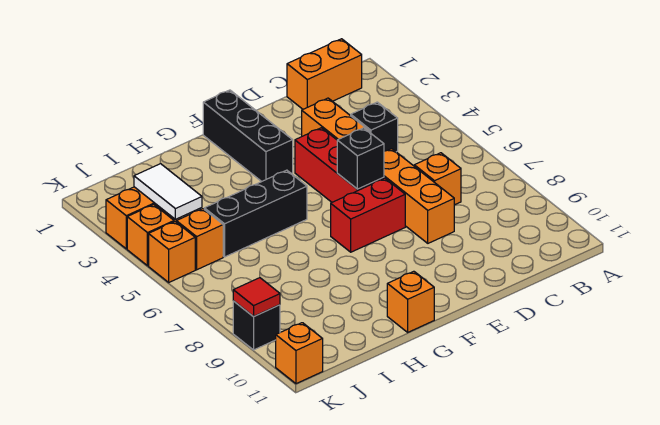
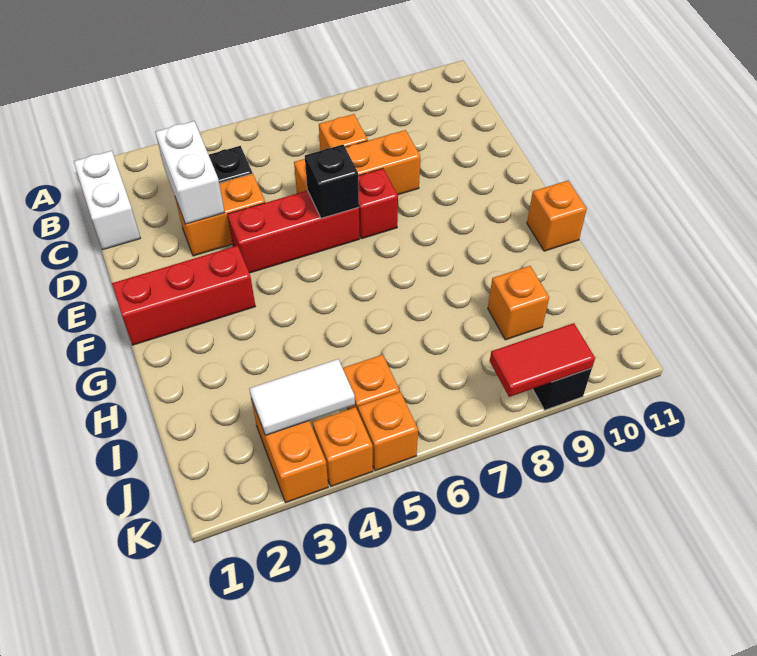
orange brick B1:C1 level 1 -> white brick B1:C1 level 1
none -> white brick C3:D3 level 2
red brick E7:F7 level 1 -> red brick E7 level 1
black brick F1:F3 level 1 -> red brick F1:F3 level 1
black brick G5:I5 level 1 -> none
red tile K9 level 2 -> red tile K8:K9 level 2
orange brick K11 level 1 -> orange brick I9 level 1

